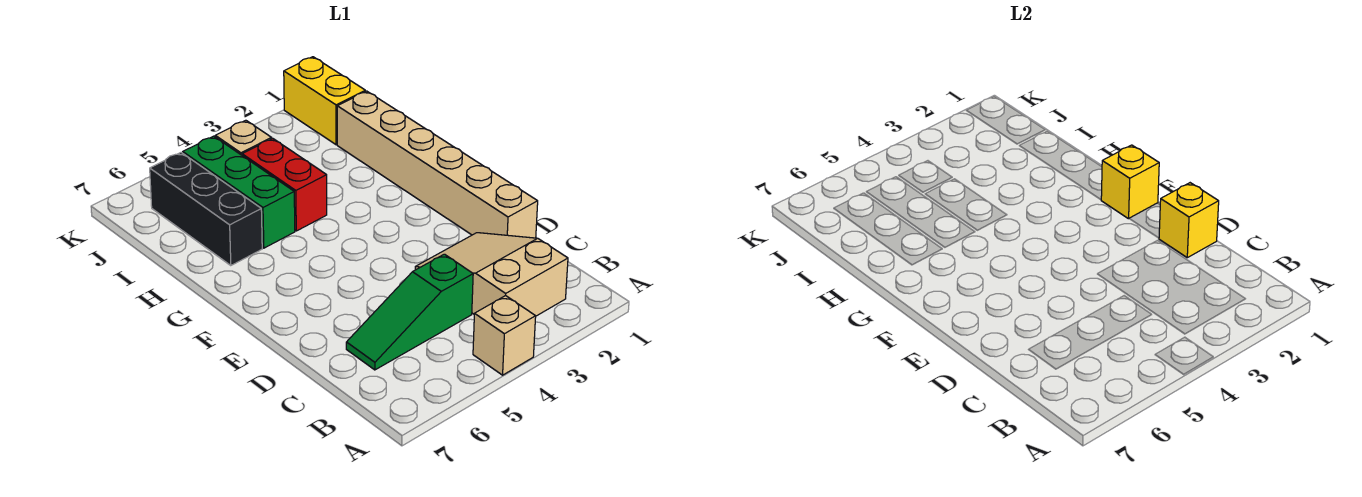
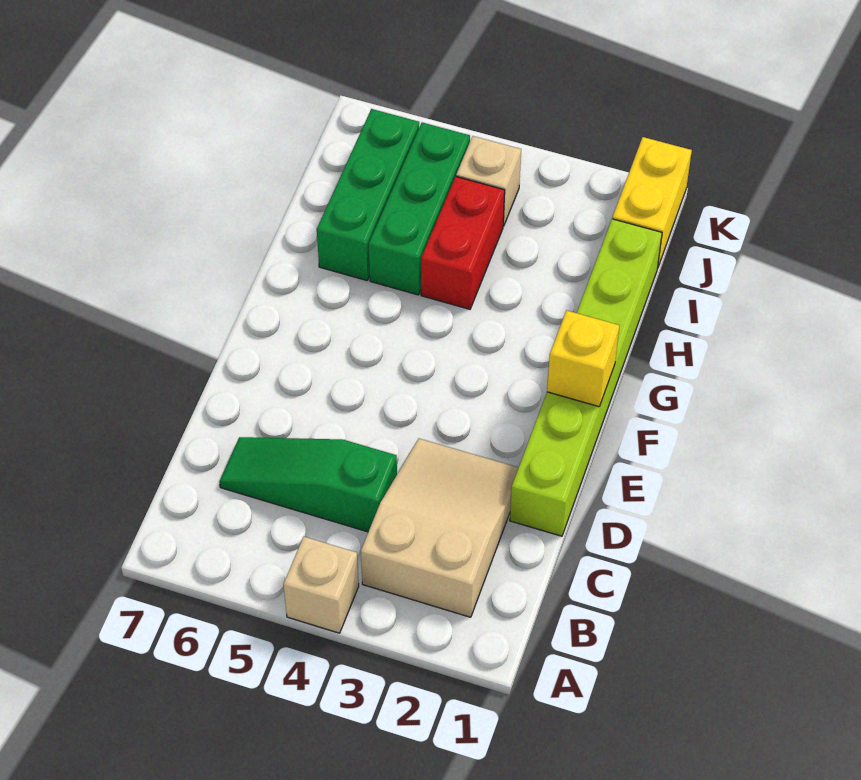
tan brick D1:I1 level 1 -> lime brick D1:I1 level 1
yellow brick D1 level 2 -> none
black brick H6:J6 level 1 -> green brick H6:J6 level 1

